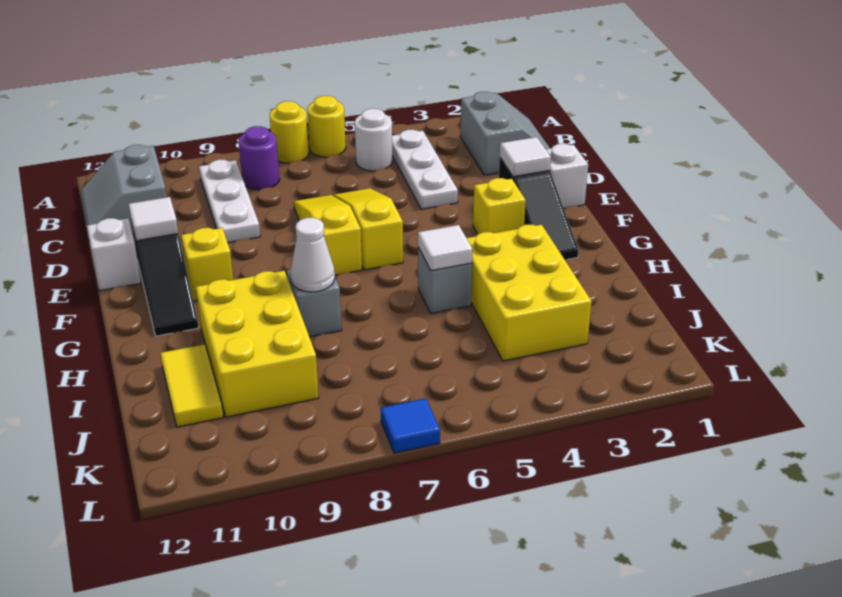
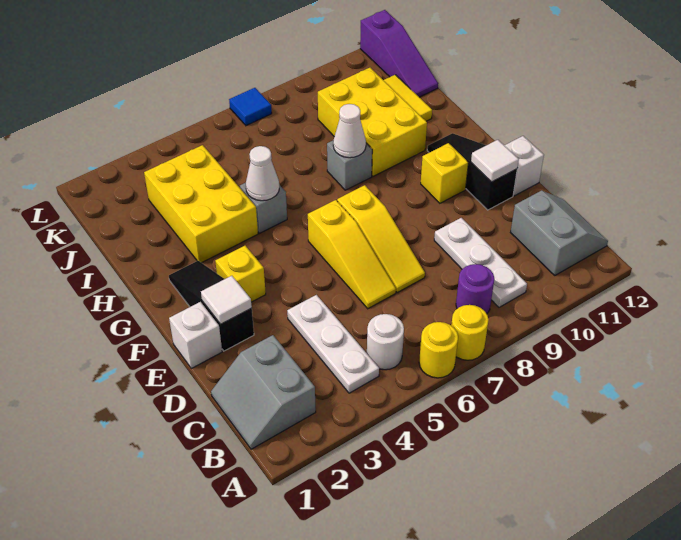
white tile H5 level 2 -> white cone H5 level 2
none -> purple slope J12:L12 level 1 top L

